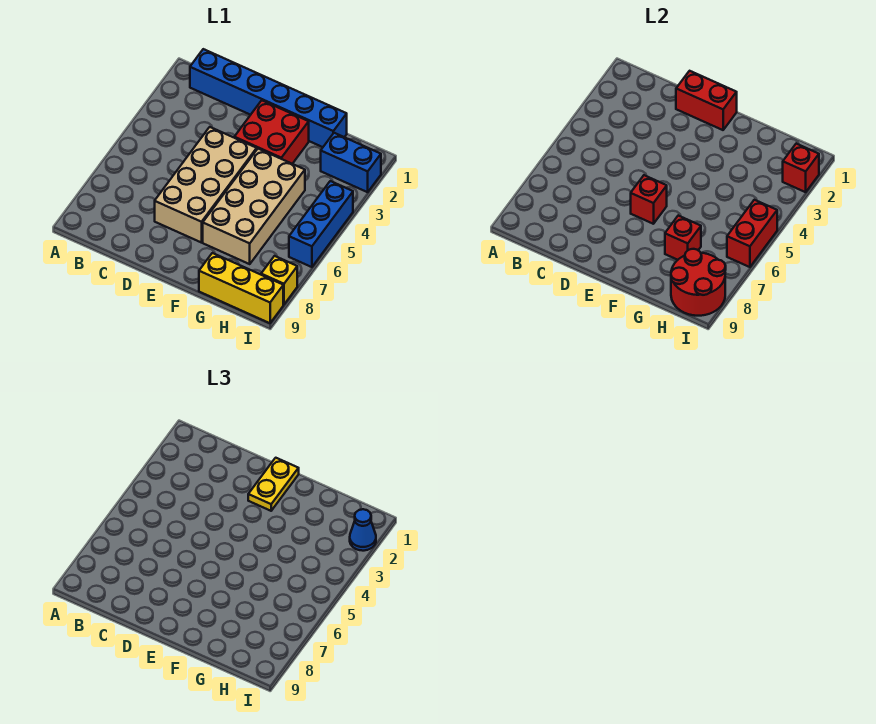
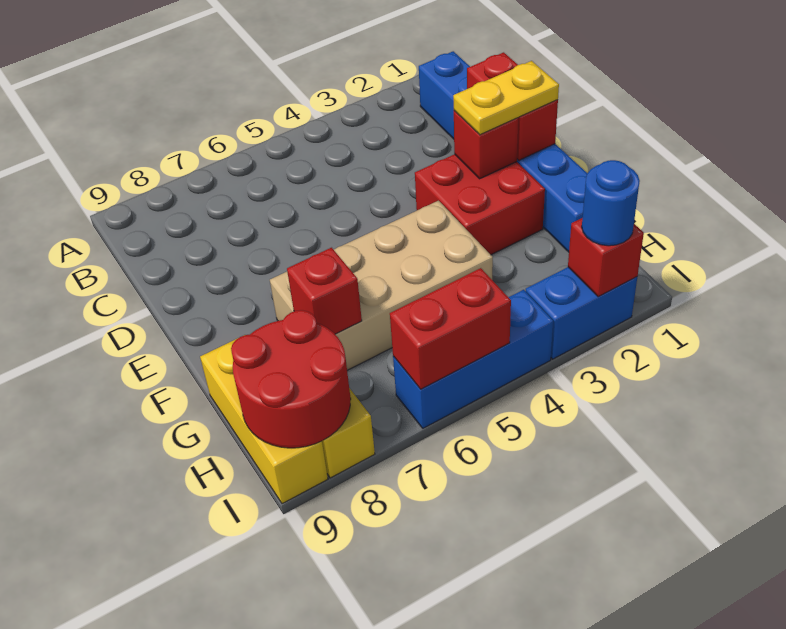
tan brick D4:E7 level 1 -> none
red brick E6 level 2 -> red brick E2 level 2
blue brick H2:I2 level 1 -> blue brick I2:I3 level 1
blue cone I2 level 3 -> blue round brick I2 level 3

